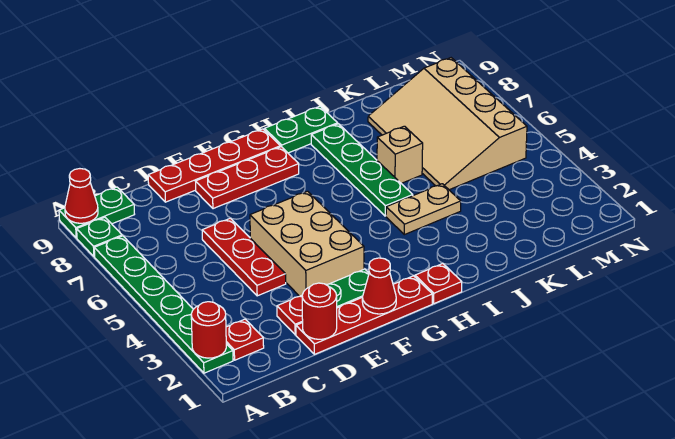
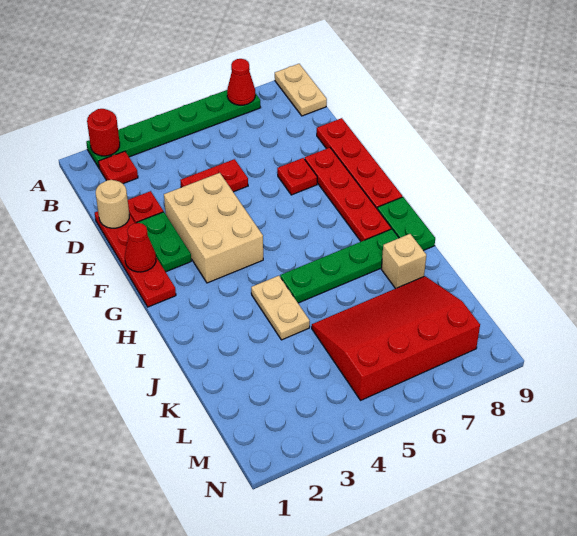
green plate A8 level 1 -> none
green plate A9:B9 level 1 -> tan plate A9:B9 level 1
red cone A9 level 2 -> red cone A7 level 2
red round brick D1 level 2 -> tan round brick D1 level 2
red plate D4:D6 level 1 -> red plate D4:D5 level 1
tan brick E3:F5 level 1 -> tan brick E3:G4 level 1
red plate E8:G8 level 1 -> red plate E8:H8 level 1
red plate H1 level 1 -> red plate E7 level 1
tan brick J6 level 1 -> tan brick J8 level 1
tan slope K5:M8 level 1 top M -> red slope K5:M8 level 1 top M

